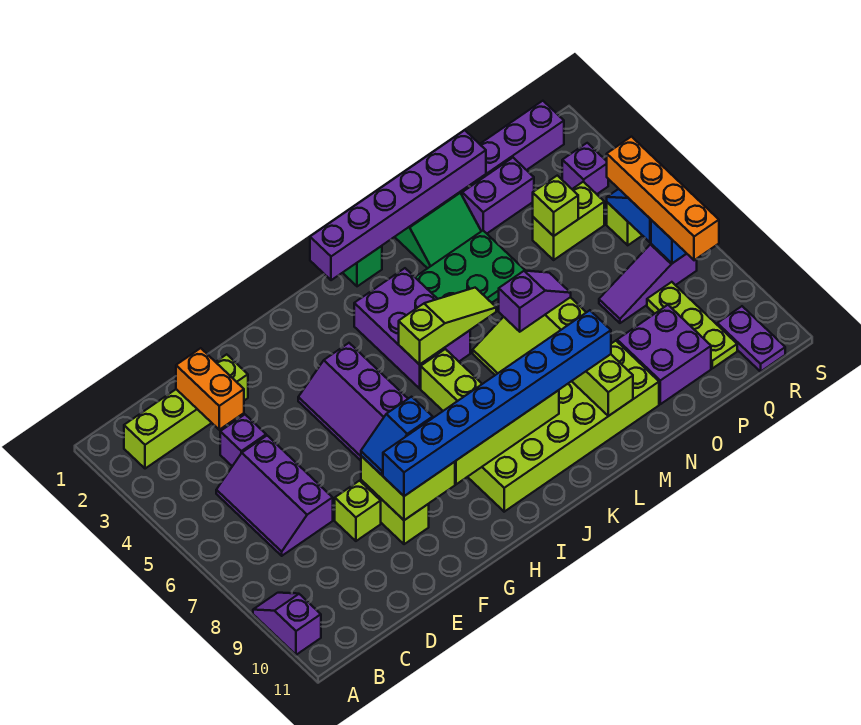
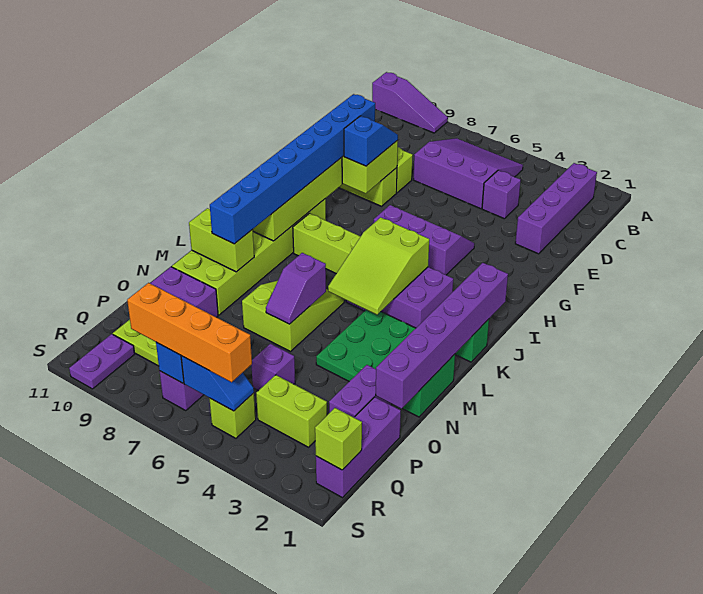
purple slope A9:A10 level 1 top 10 -> purple slope A9:A11 level 1 top 11
lime brick B2:E2 level 1 -> purple brick B2:E2 level 1
purple slope C5:D7 level 1 top D -> purple slope B5:D7 level 1 top D
orange brick D2:D3 level 2 -> none
lime slope J5:L5 level 2 top J -> lime slope J4:L5 level 2 top J
lime brick P4:Q4 level 1 -> lime brick Q3:Q4 level 1
lime brick P4 level 2 -> lime brick R1 level 2
purple brick R3 level 1 -> purple brick P5 level 1
purple plate R10:R11 level 1 -> purple plate R10:S10 level 1

